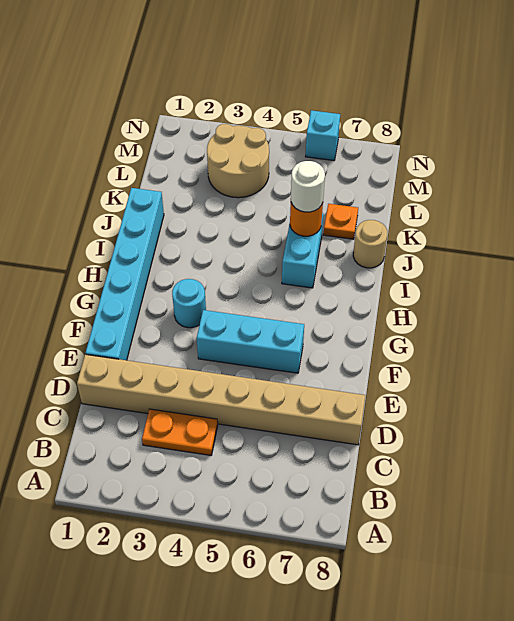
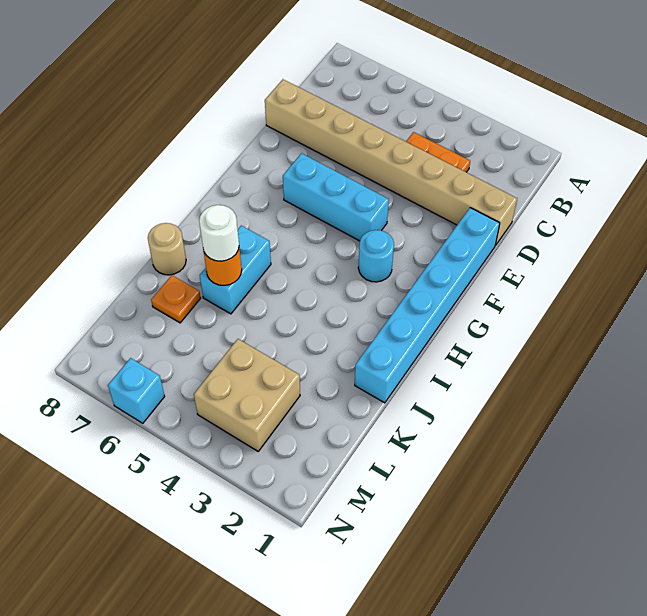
tan round brick L3:M4 level 1 -> tan brick L3:M4 level 1

